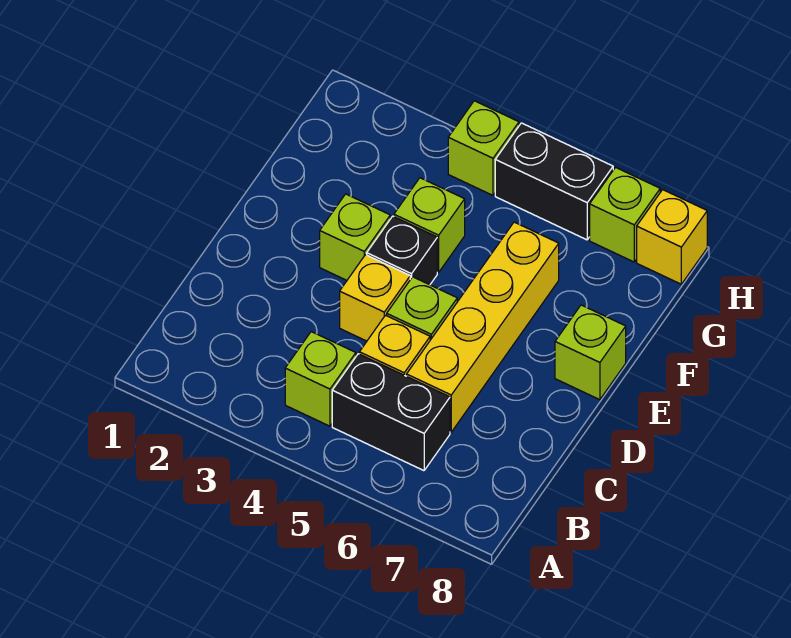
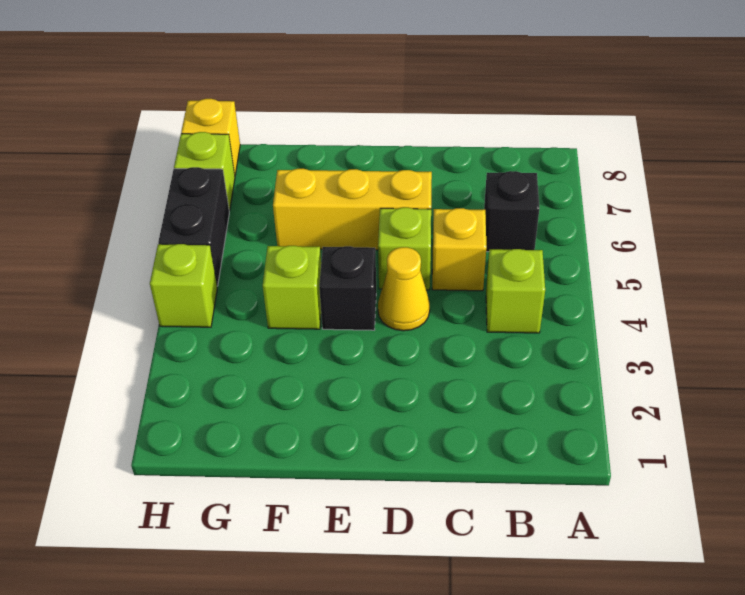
black brick B5:B6 level 1 -> black brick B6 level 1
yellow brick C6:F6 level 1 -> yellow brick D6:F6 level 1
yellow brick D4 level 1 -> yellow cone D4 level 1
lime brick E3 level 1 -> none
lime brick E8 level 1 -> none

